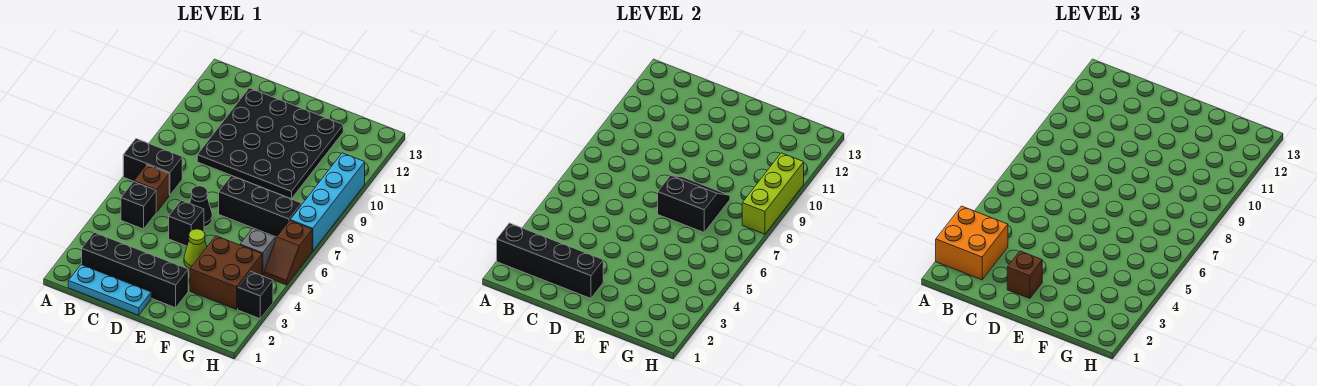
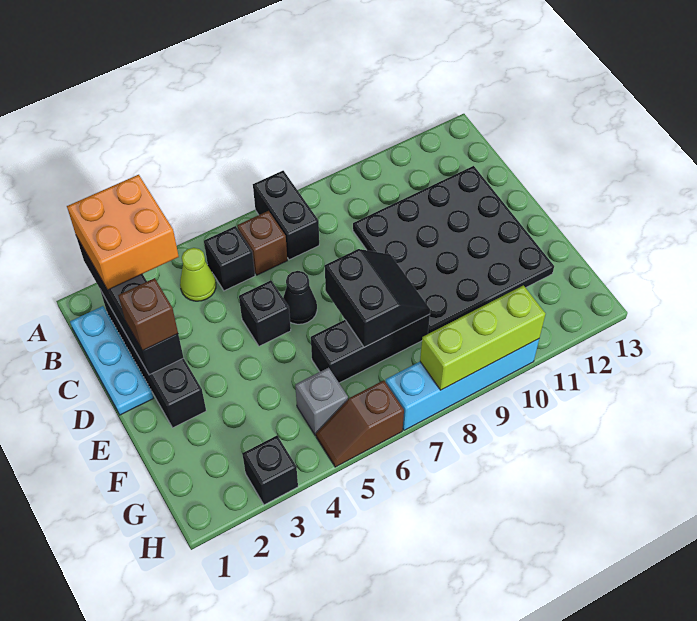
lime cone E4 level 1 -> lime cone B4 level 1
black brick E7:G7 level 1 -> black brick F6:F8 level 1
brown brick F3:G4 level 1 -> none

